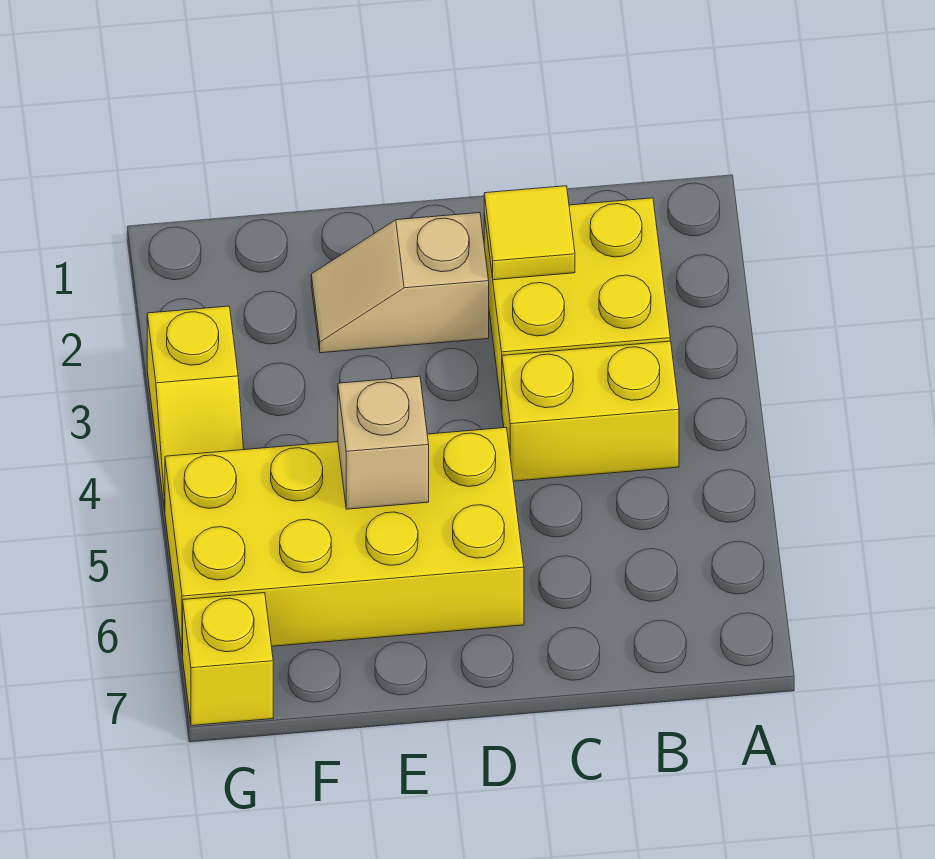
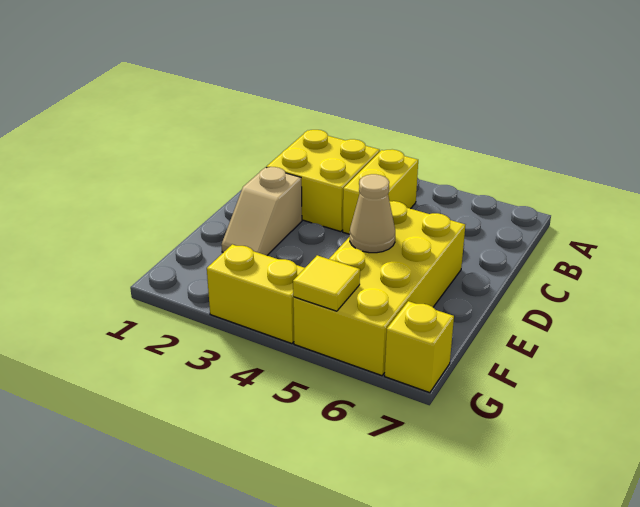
yellow tile C2 level 2 -> yellow tile G5 level 2
tan brick E5 level 2 -> tan cone E5 level 2
yellow slope G3:G4 level 1 top 3 -> yellow brick G3:G4 level 1

